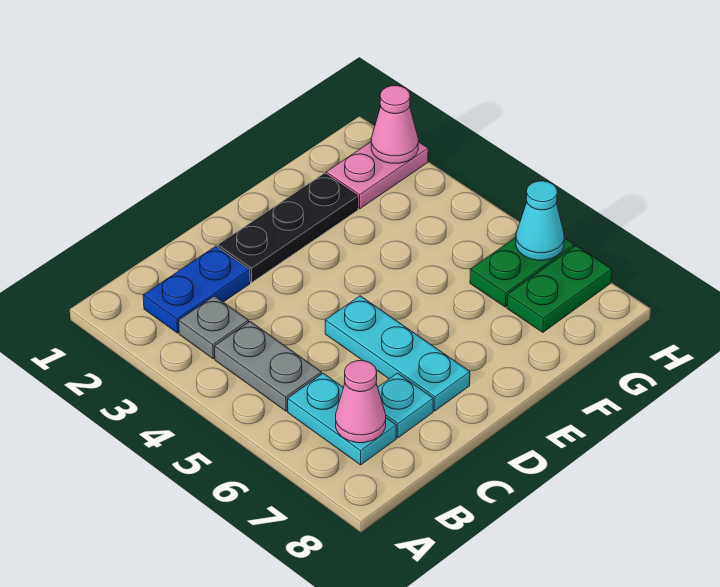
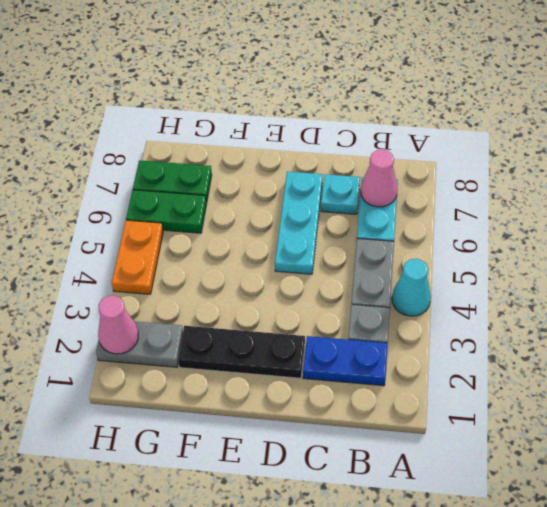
pink plate G2:H2 level 1 -> grey plate G2:H2 level 1
none -> orange plate H4:H5 level 1
cyan cone H6 level 2 -> cyan cone A4 level 1

